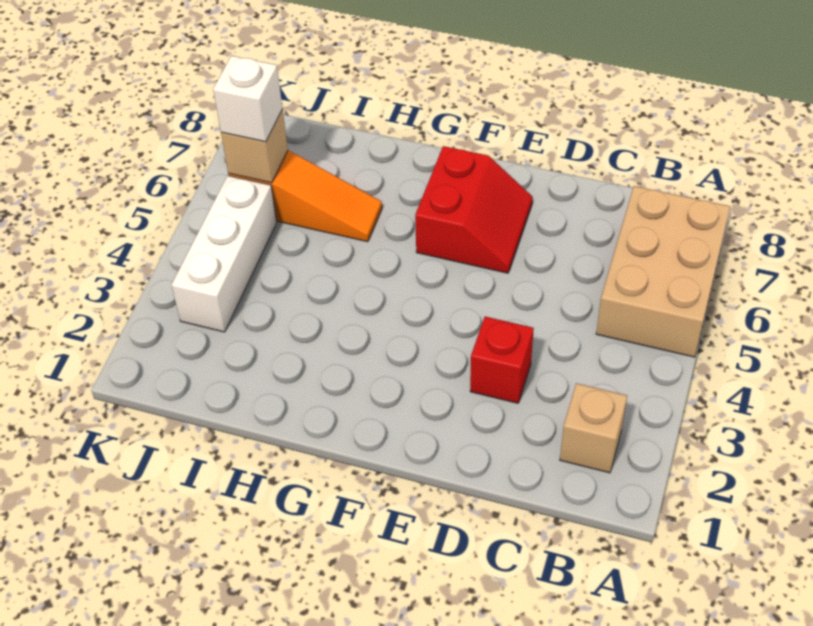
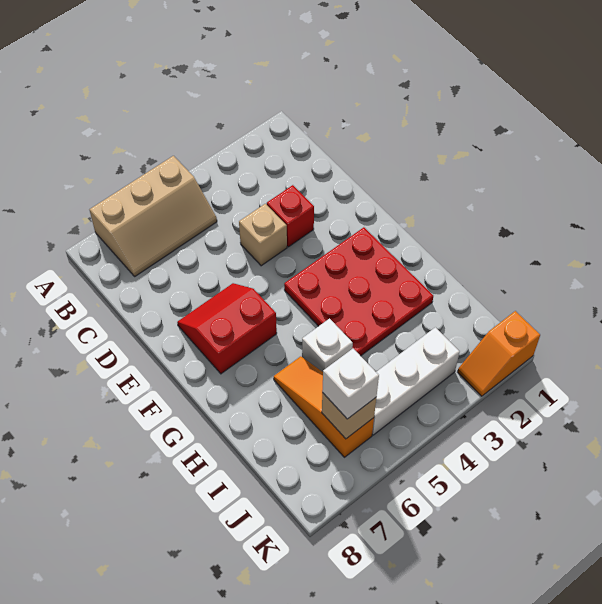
tan brick A5:B7 level 1 -> tan slope A5:B7 level 1 top A
tan brick B2 level 1 -> tan brick D4 level 1
none -> red plate F2:H4 level 1
none -> white brick H5 level 1
none -> orange slope K1:K2 level 1 top 1

